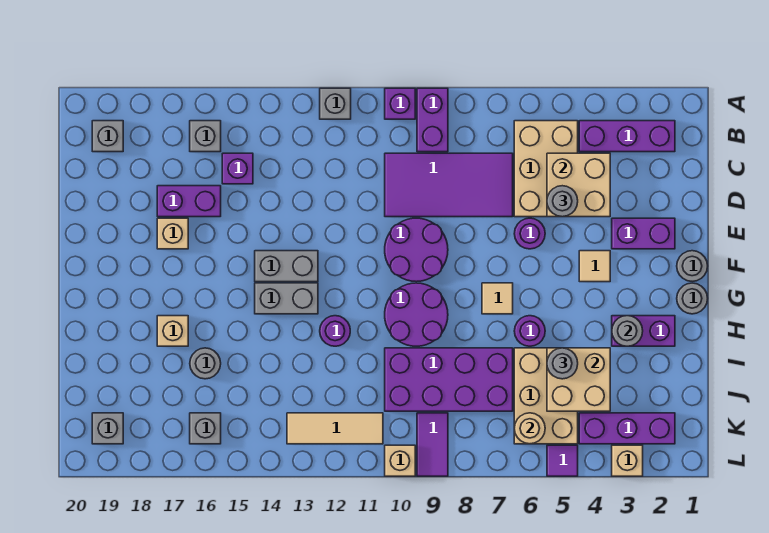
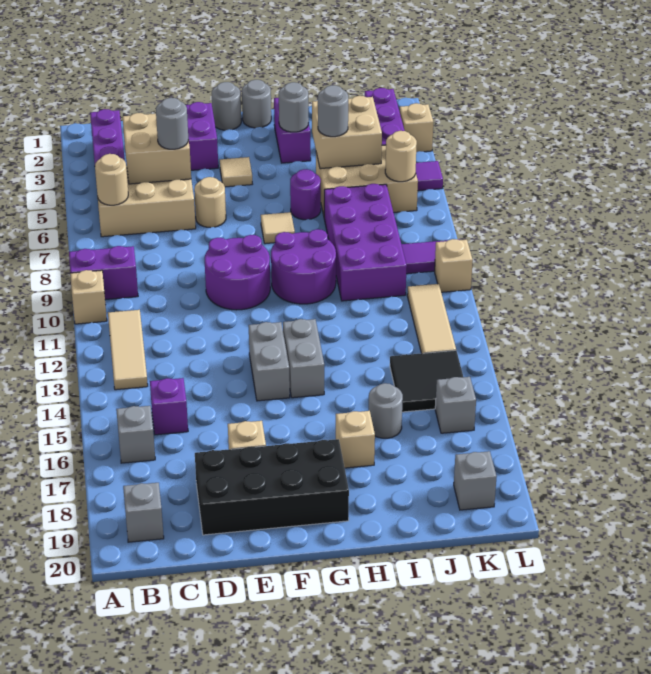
purple brick A10 level 1 -> tan brick A10 level 1
grey brick A12 level 1 -> none
none -> tan round brick B6 level 2
none -> tan tile B11:B13 level 1
purple tile C7:D10 level 1 -> none
purple brick D16:D17 level 1 -> none
none -> black brick D18:G19 level 1
purple round brick E6 level 1 -> tan round brick E6 level 1
purple round brick H12 level 1 -> none
none -> black tile J14:K15 level 1

